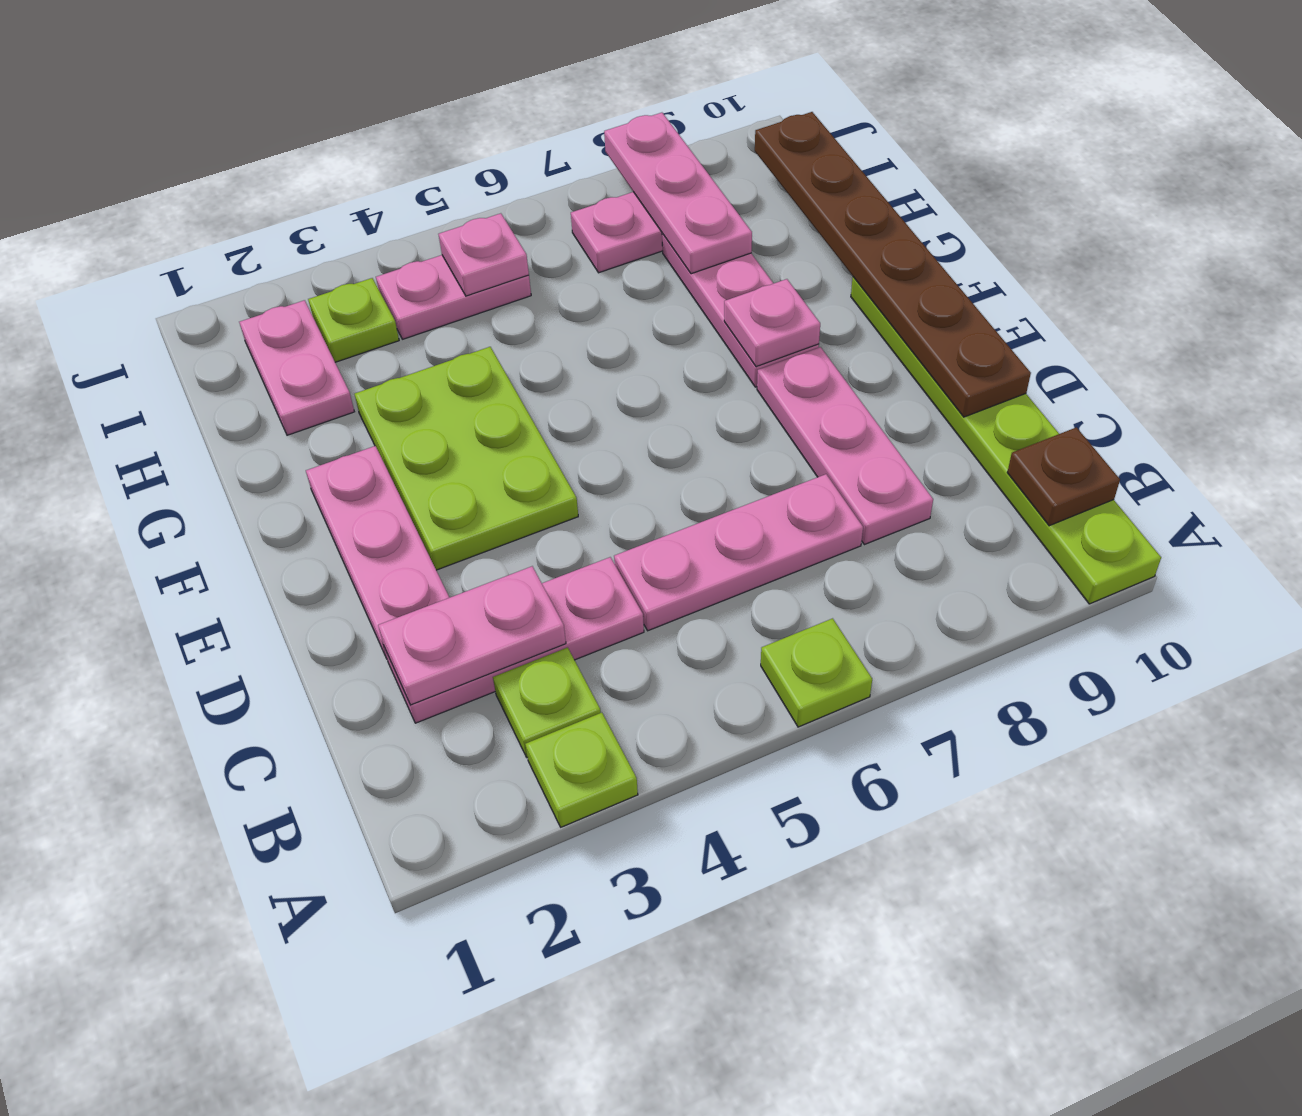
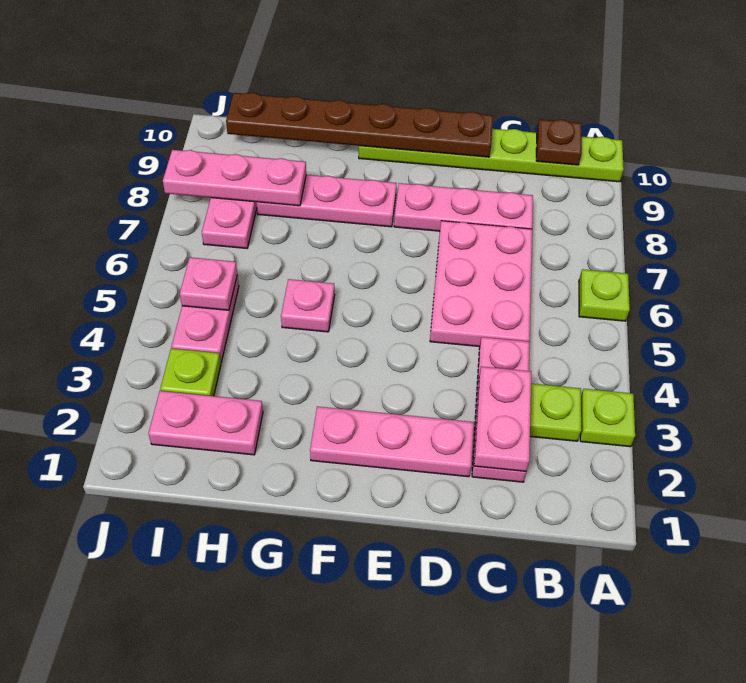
pink plate C5:C7 level 1 -> pink plate C5:D7 level 1
lime plate E3:G4 level 1 -> none
pink plate F8 level 2 -> pink plate G5 level 1

